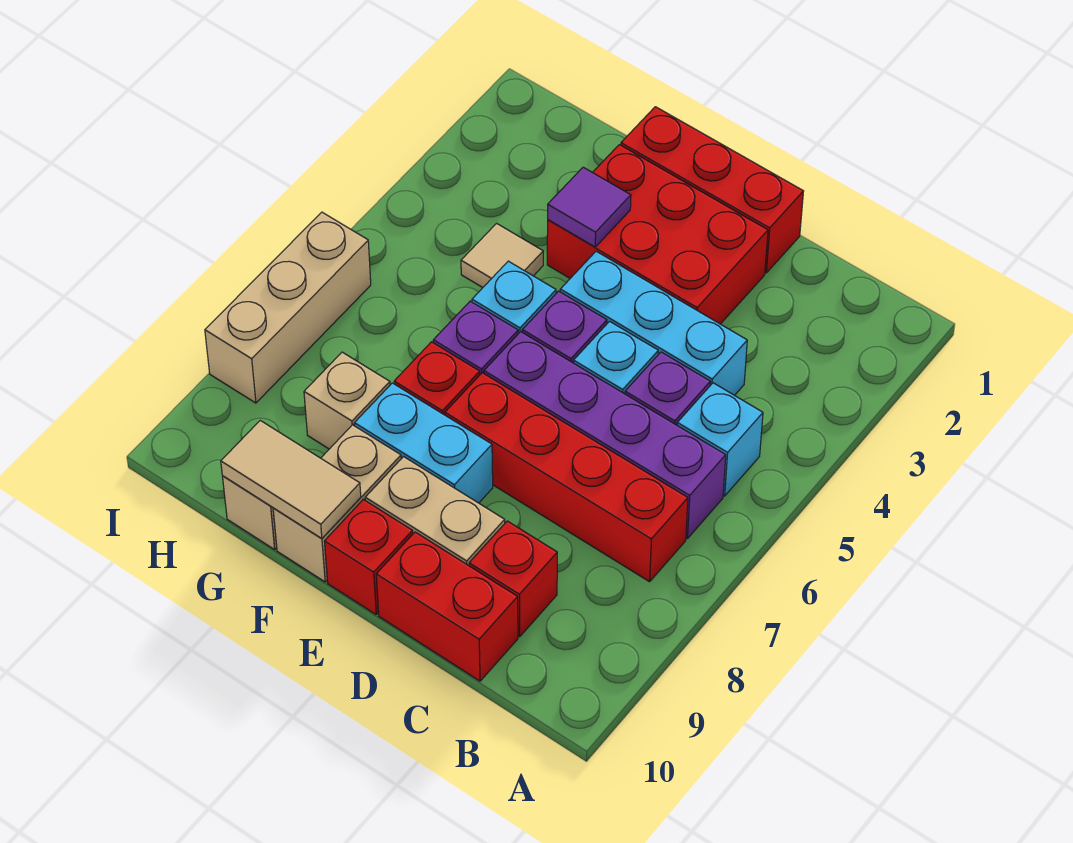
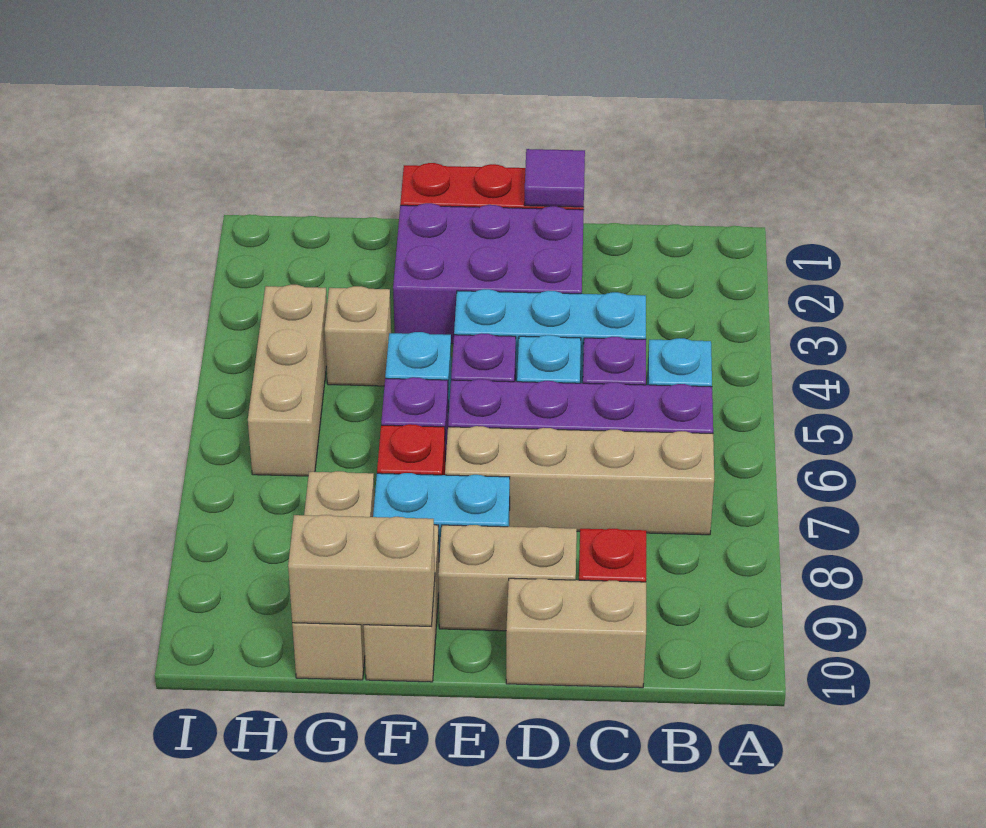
red brick B7:E7 level 1 -> tan brick B7:E7 level 1
red brick C10:D10 level 1 -> tan brick C10:D10 level 1
red brick D2:F3 level 1 -> purple brick D2:F3 level 1
red brick E10 level 1 -> none
purple tile F3 level 2 -> purple tile D1 level 2
tan tile F10:G10 level 2 -> tan brick F10:G10 level 2
tan tile G4 level 1 -> tan brick G4 level 1
tan brick I6:I8 level 1 -> tan brick H4:H6 level 1

